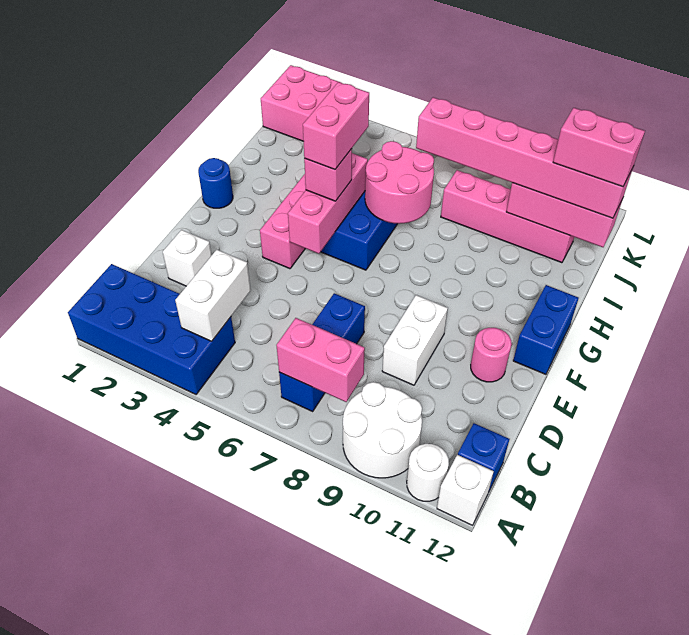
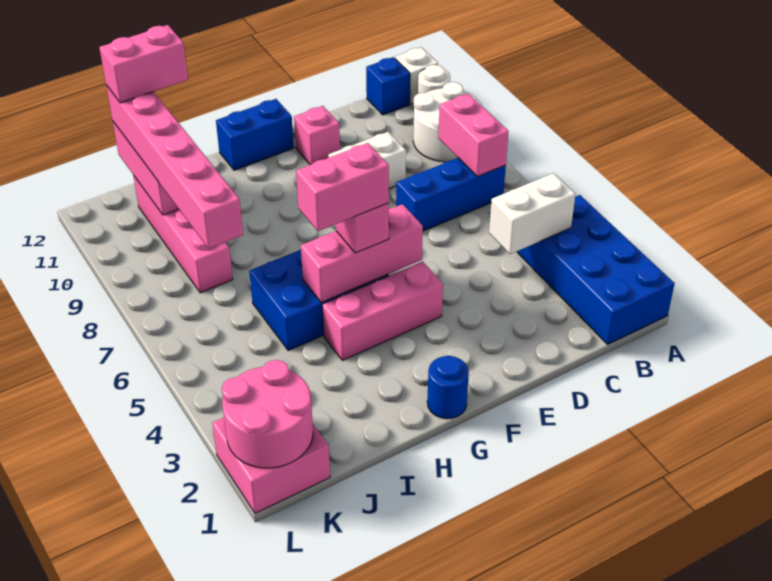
white brick D2 level 1 -> none
pink round brick E11 level 1 -> pink brick E11 level 1
pink round brick H6:I7 level 2 -> pink round brick K1:L2 level 2
pink brick J11:J12 level 4 -> pink brick I12:J12 level 4

